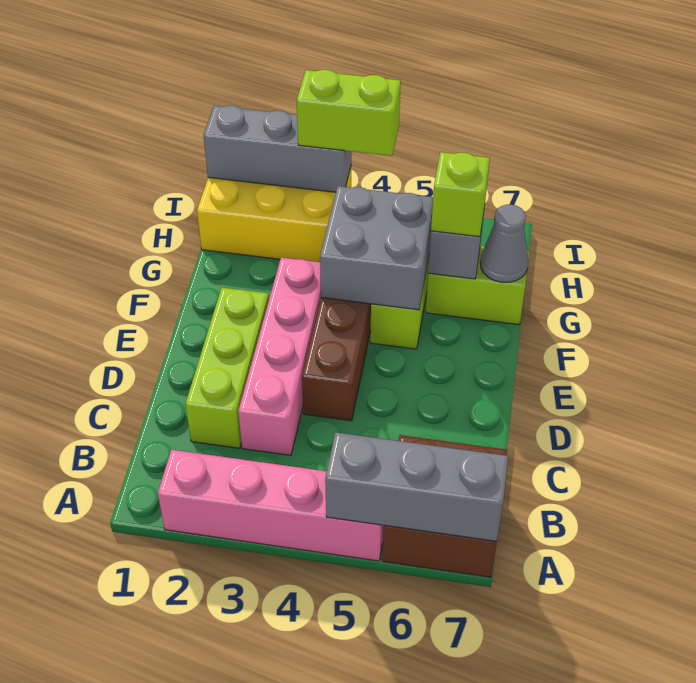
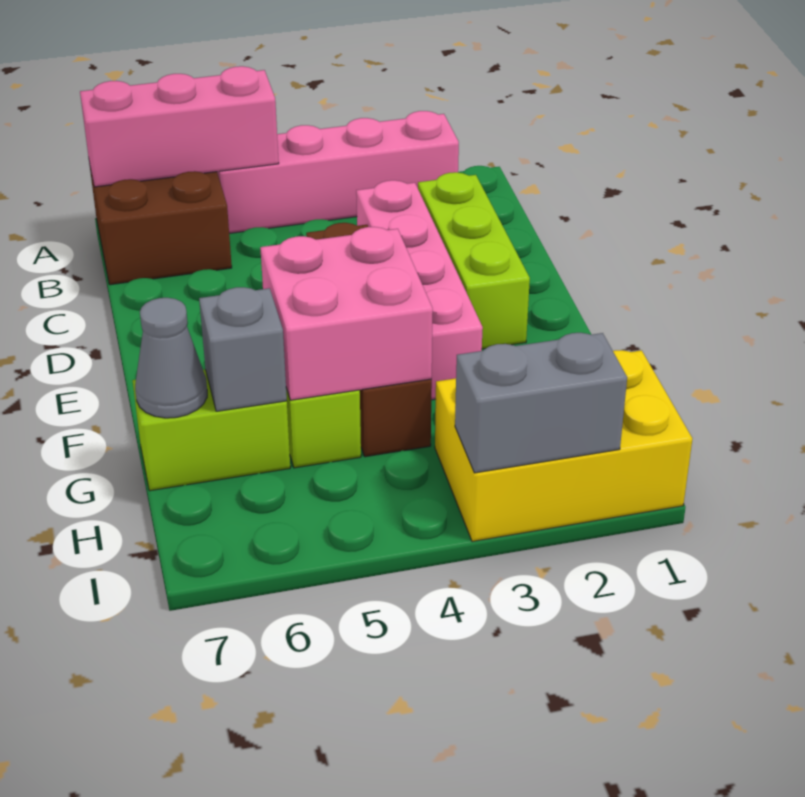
grey brick A5:A7 level 2 -> pink brick A5:A7 level 2
grey brick F4:G5 level 2 -> pink brick F4:G5 level 2
lime brick G6 level 3 -> none
grey brick I1:I3 level 2 -> grey brick I2:I3 level 2
lime brick I3:I4 level 3 -> none

